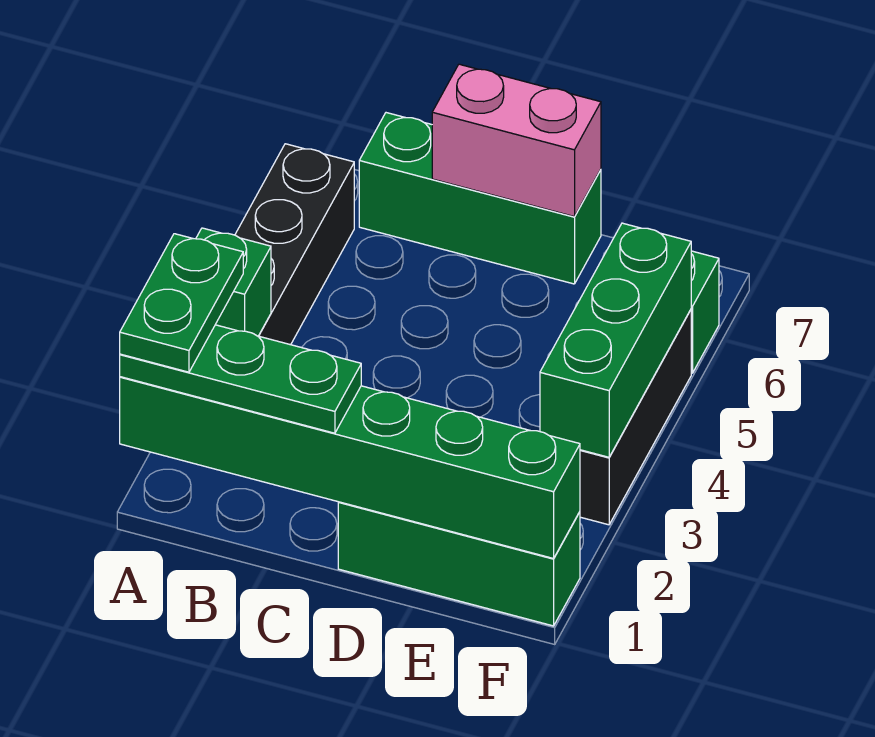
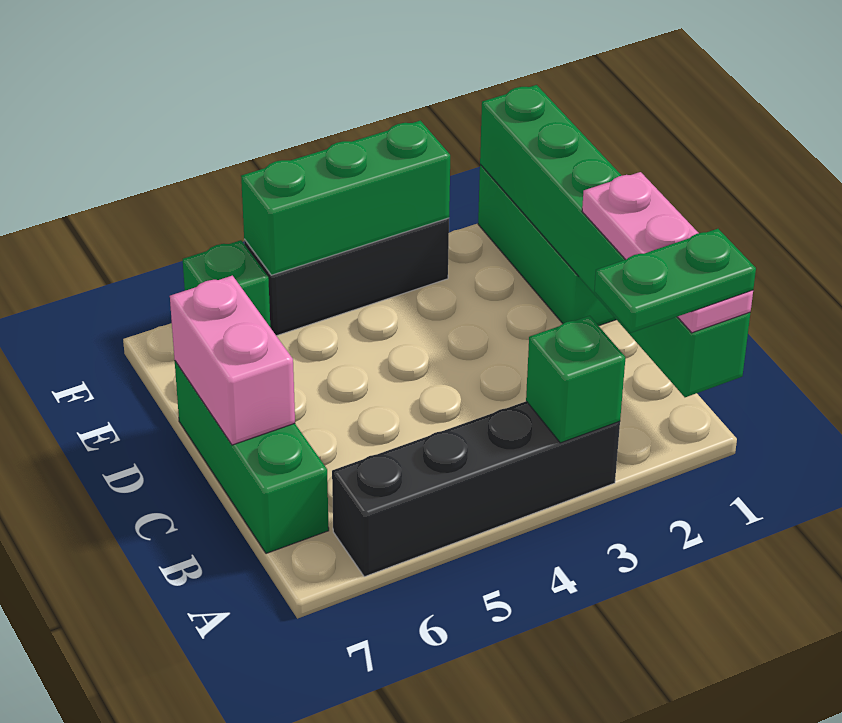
green plate A1:C1 level 3 -> pink plate A1:C1 level 3

